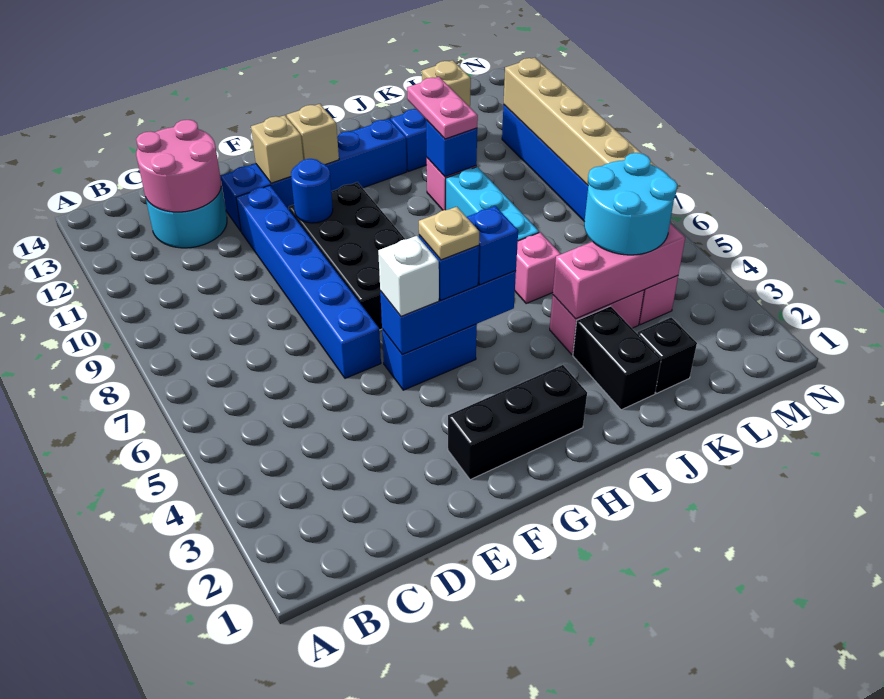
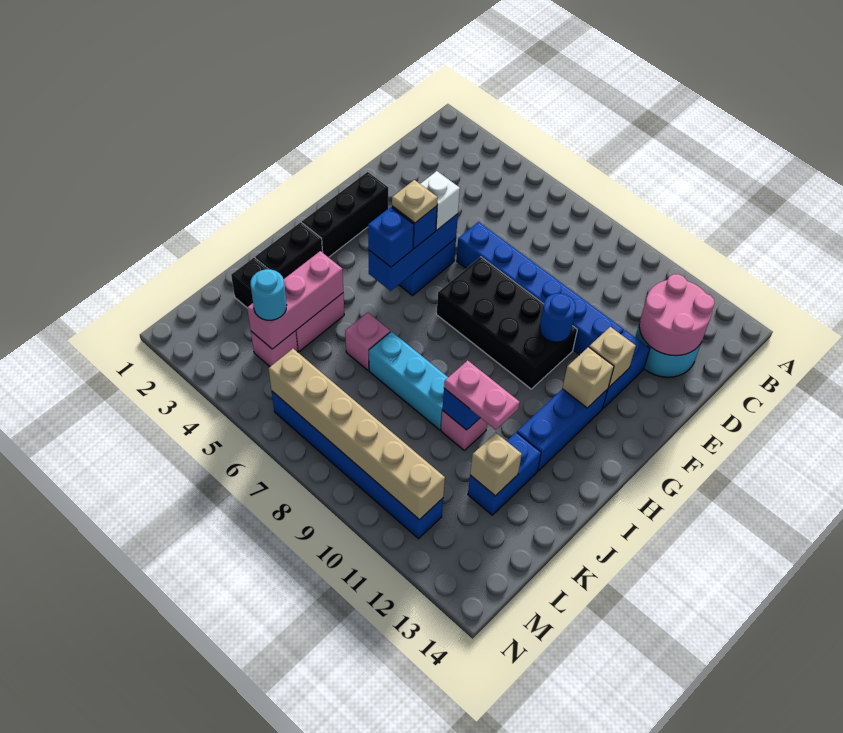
black brick J2:J3 level 1 -> black brick I2:J2 level 1
cyan round brick K4:L5 level 3 -> cyan round brick L4 level 3

